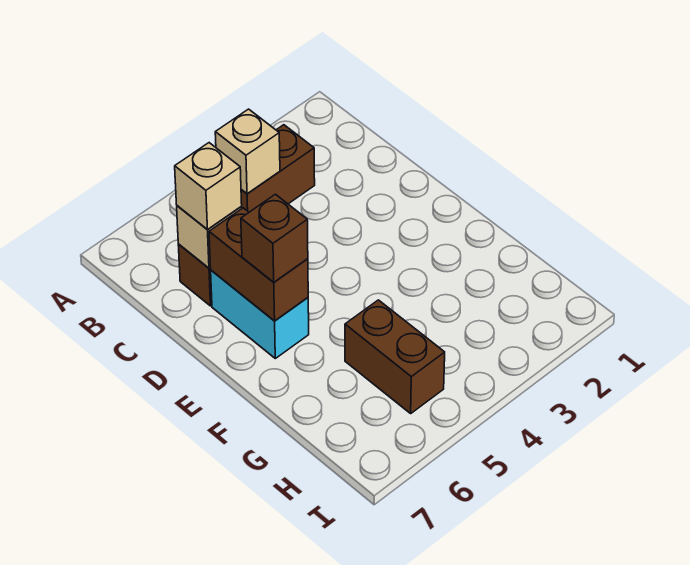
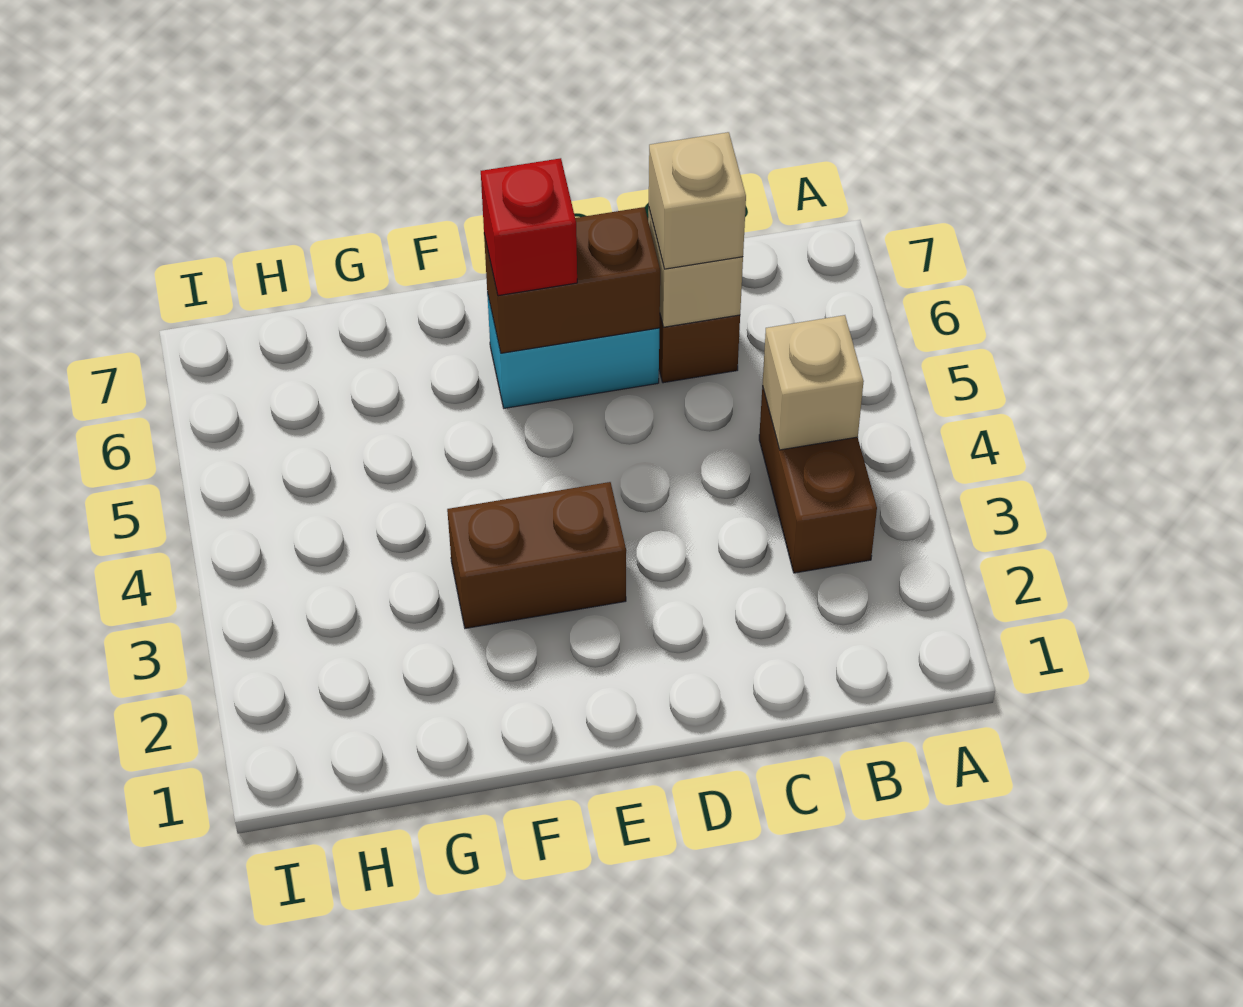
brown brick E6 level 3 -> red brick E6 level 3
brown brick G5:H5 level 1 -> brown brick E3:F3 level 1

